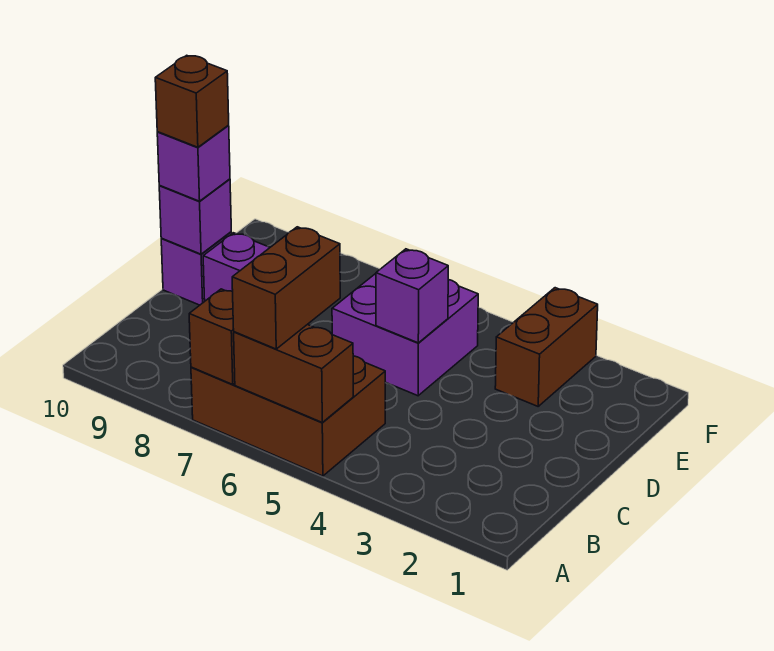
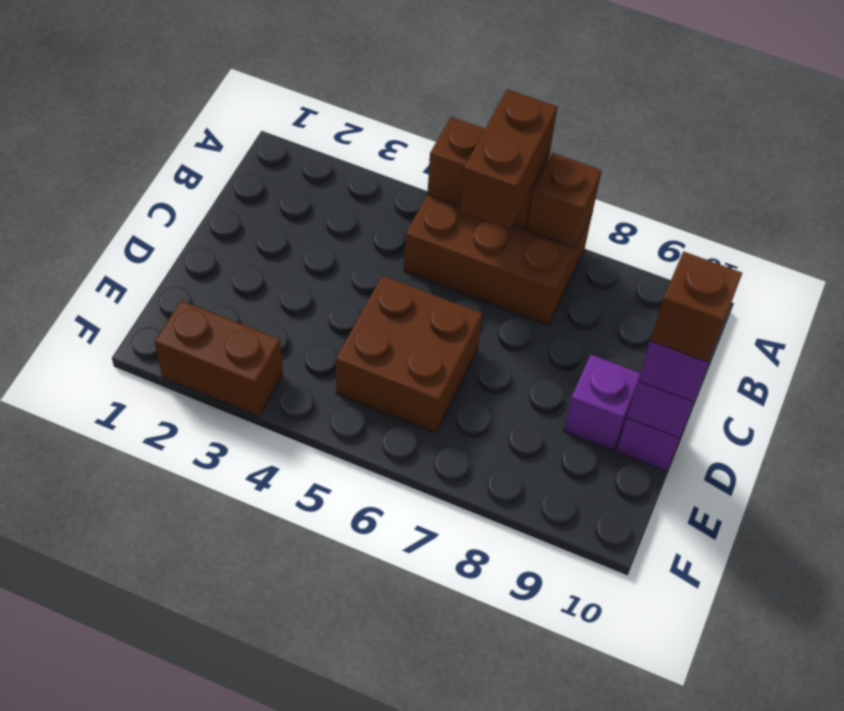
purple brick D5:E6 level 1 -> brown brick D5:E6 level 1
purple brick D5 level 2 -> none
brown brick E3:F3 level 1 -> brown brick F2:F3 level 1

